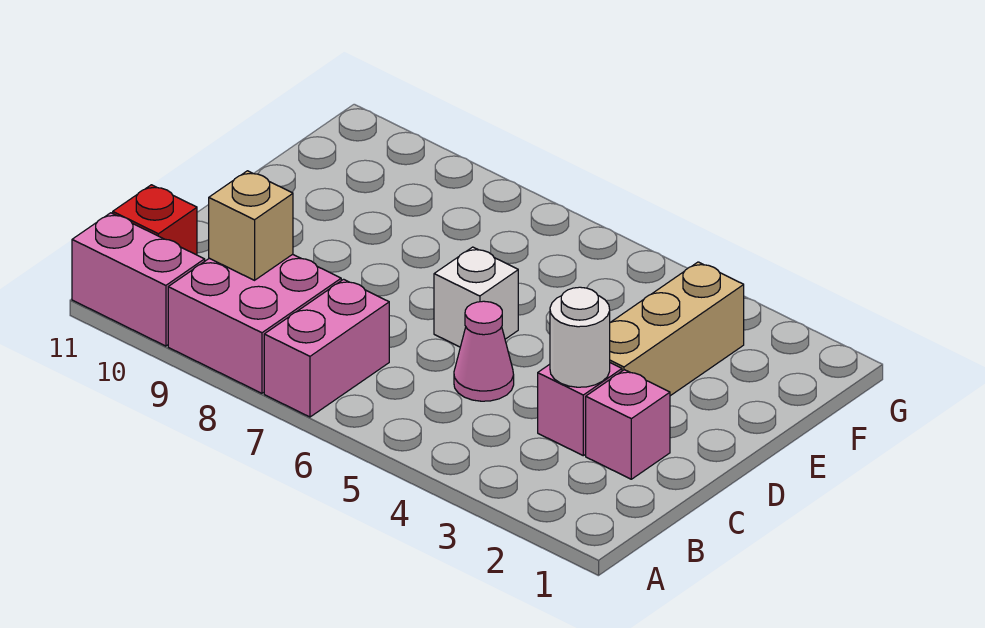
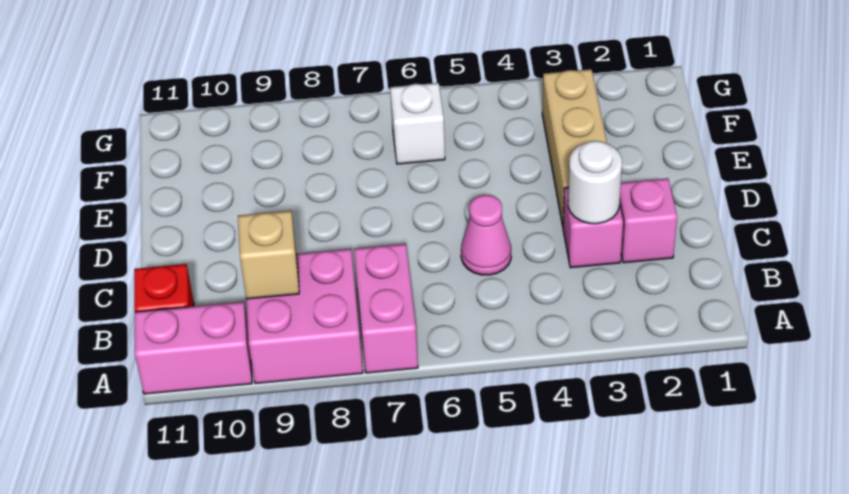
white brick D6 level 1 -> white brick F6 level 1

